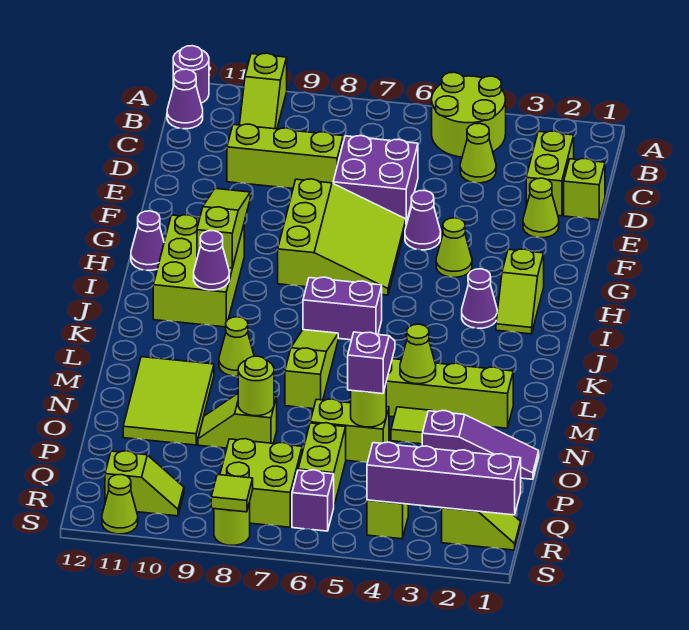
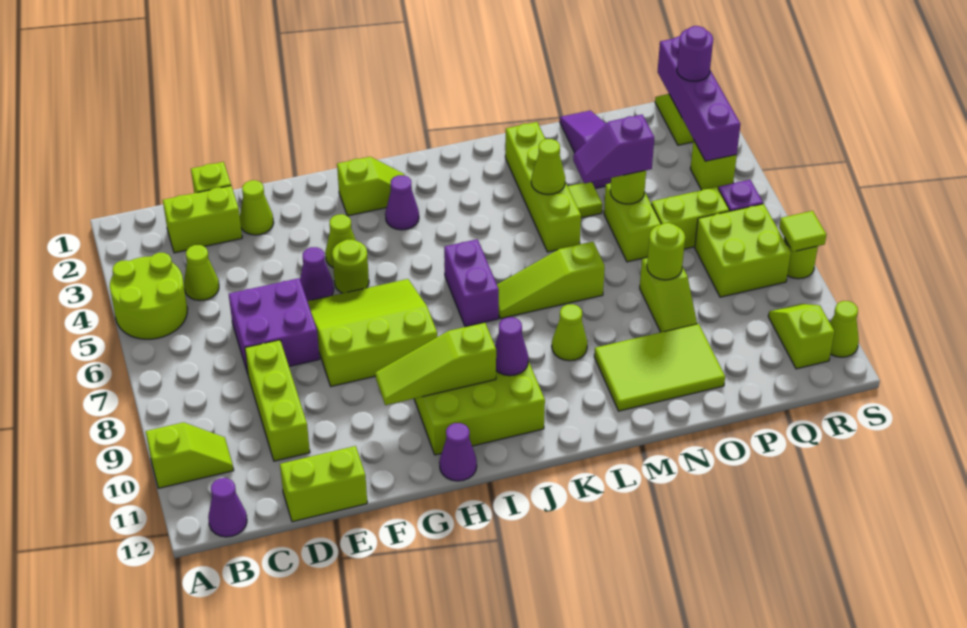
purple round brick A12 level 1 -> purple round brick R2 level 3
none -> lime brick D12:E12 level 1
none -> lime round brick G5 level 1

